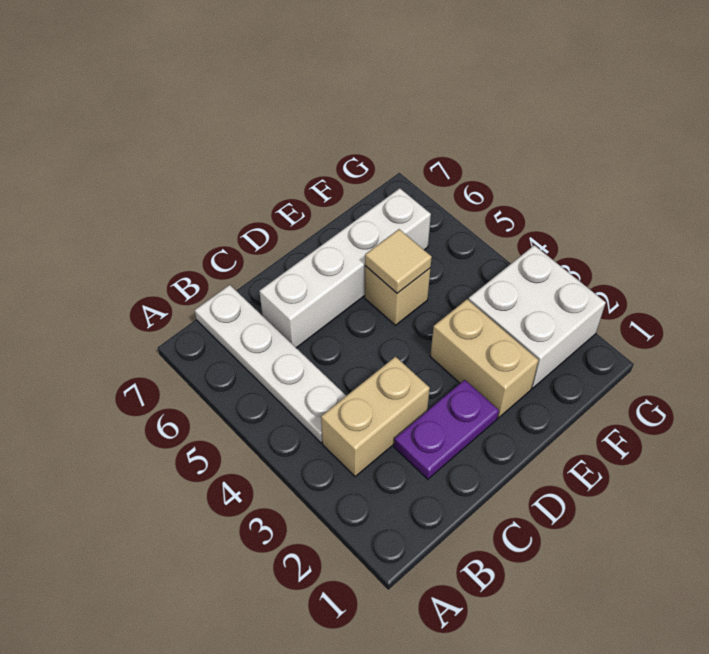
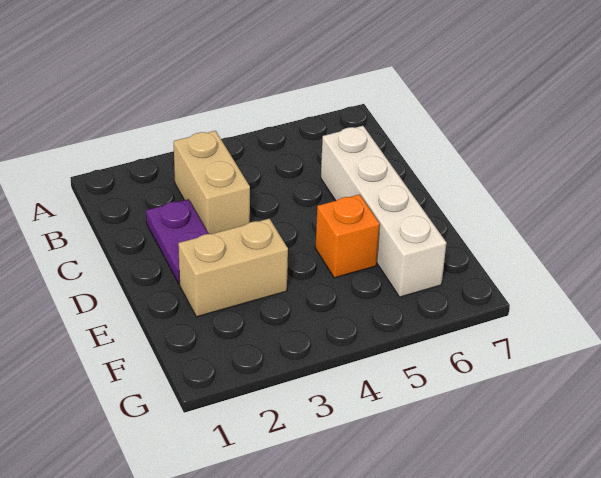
white plate B4:B7 level 1 -> none
tan brick E5 level 1 -> orange brick E5 level 1
tan tile E5 level 2 -> none
white brick F2:G3 level 1 -> none

